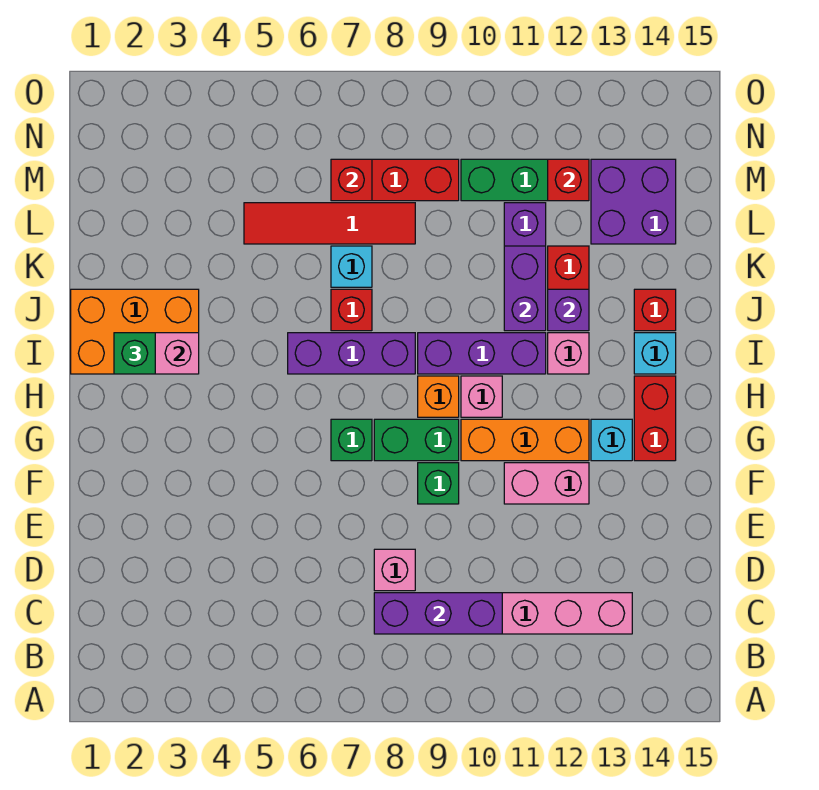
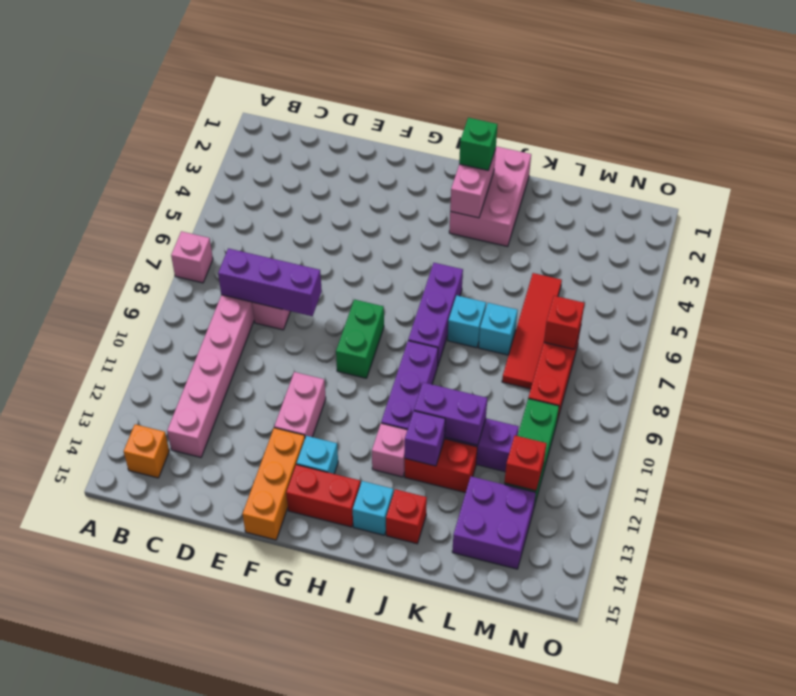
purple brick C8:C10 level 2 -> purple brick C8:E8 level 2
green brick F9 level 1 -> none
green brick G7 level 1 -> none
orange brick G10:G12 level 1 -> orange brick F13:F15 level 1
orange brick H9 level 1 -> orange brick B14 level 1
pink brick H10 level 1 -> pink brick A7 level 1
orange brick I1:J3 level 1 -> pink brick I1:J3 level 1
red brick J7 level 1 -> cyan brick J7 level 1

